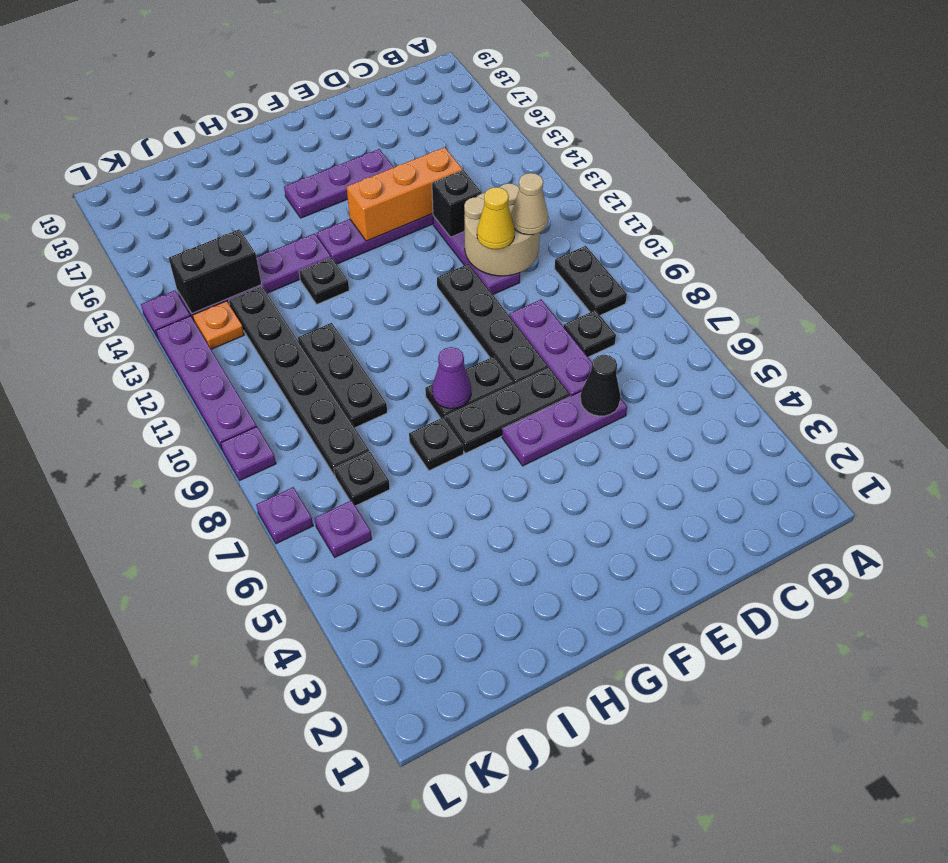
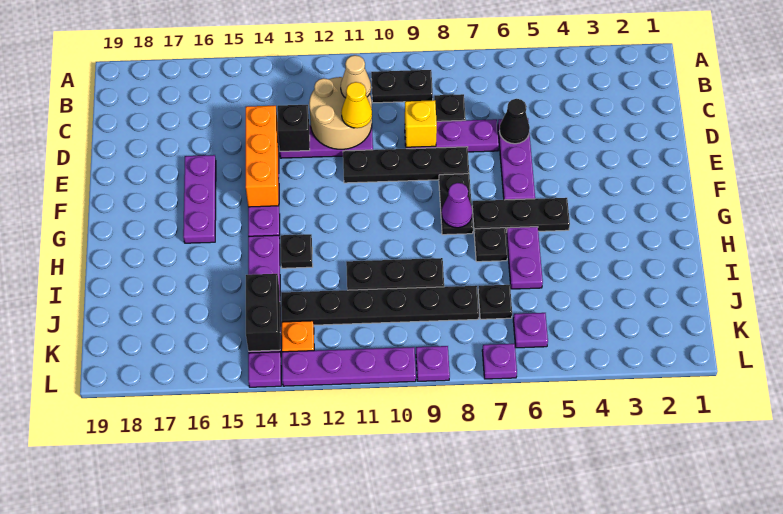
none -> yellow brick D9 level 2
black plate E7:G7 level 1 -> black plate G5:G7 level 1
none -> purple plate H6:I6 level 1

